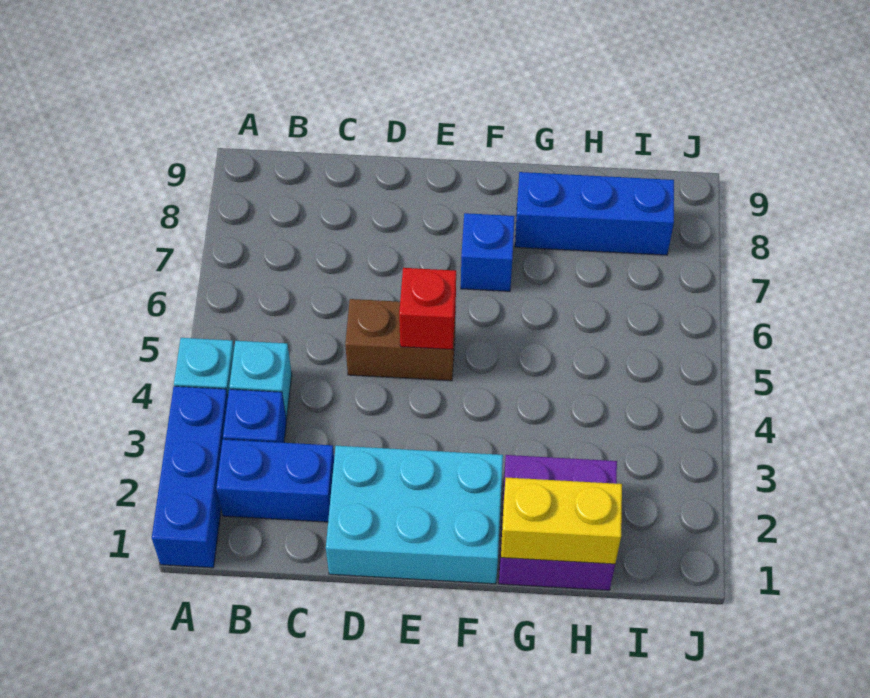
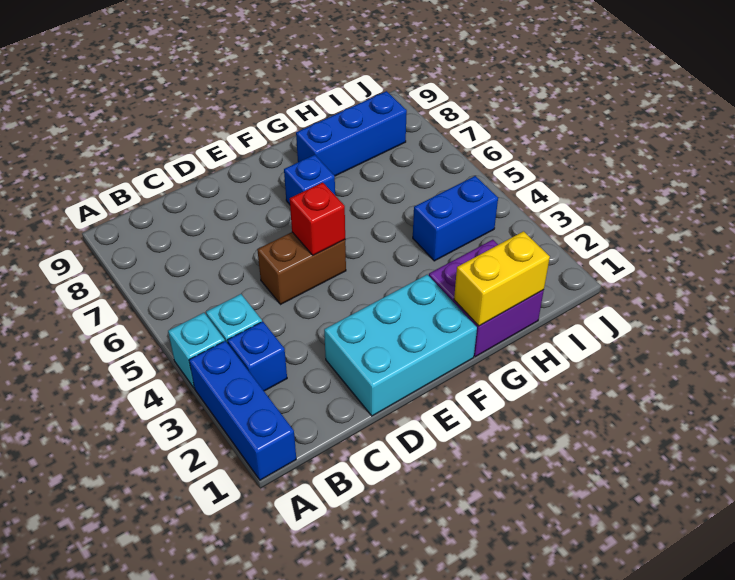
blue brick B2:C2 level 1 -> blue brick H4:I4 level 1

